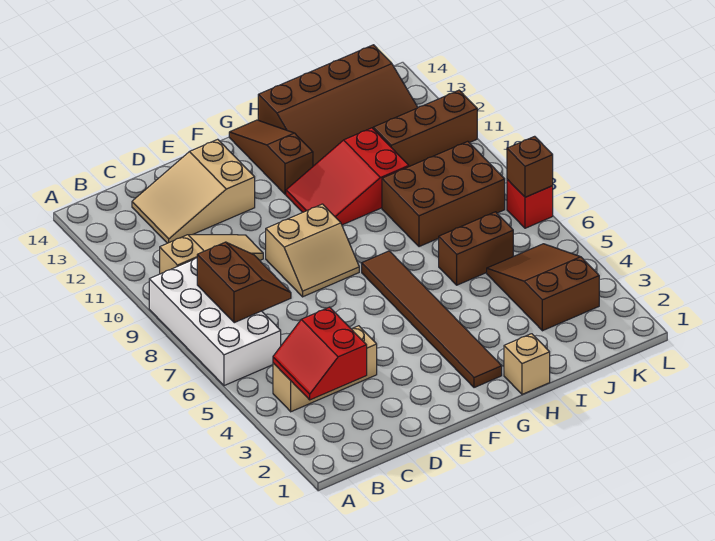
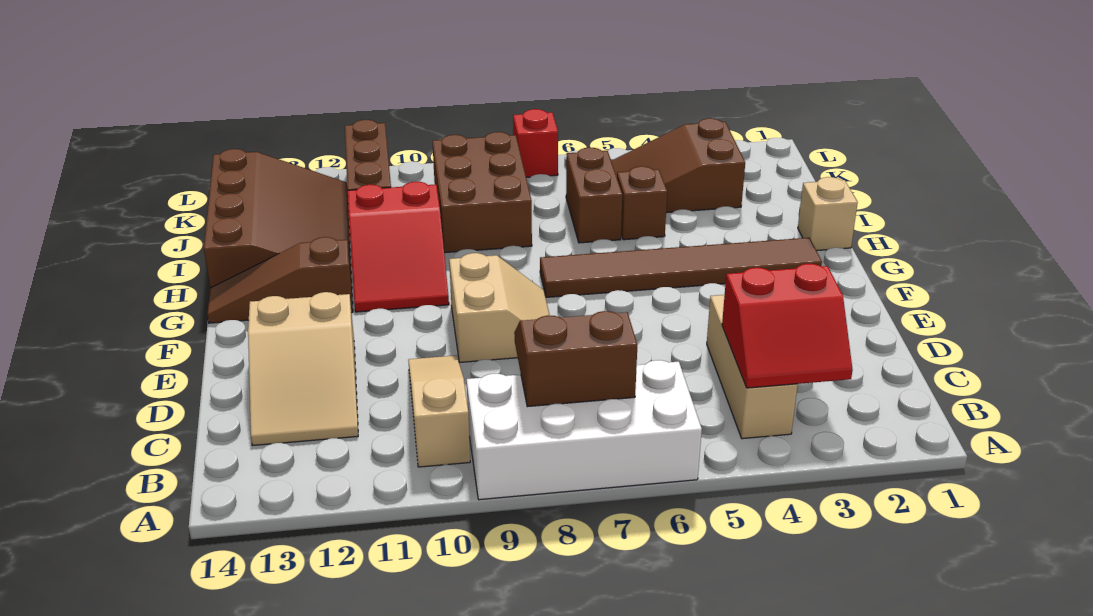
brown brick L7 level 2 -> brown brick I5 level 1

